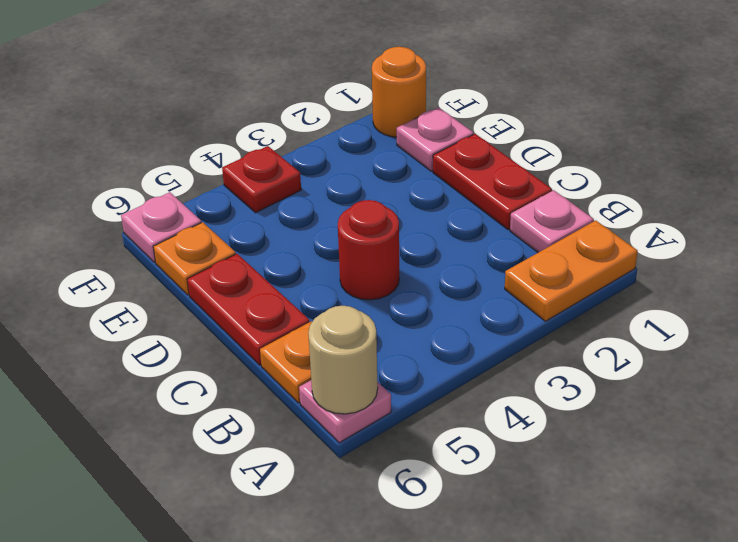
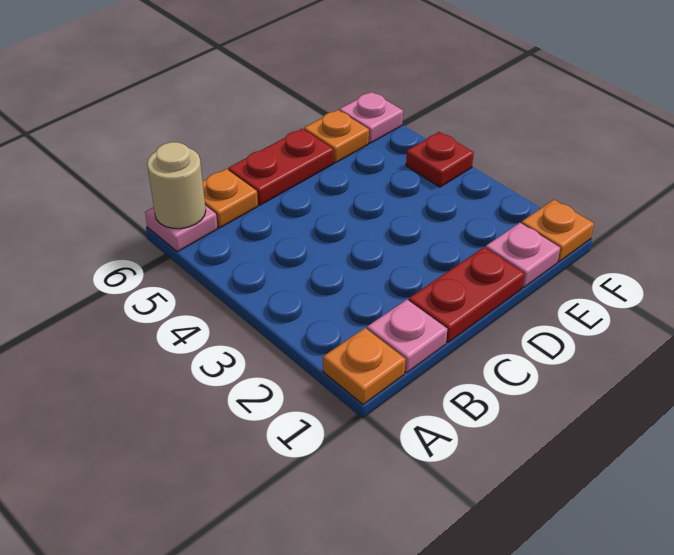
orange plate A1:A2 level 1 -> orange plate A1 level 1
red round brick C4 level 1 -> none
orange round brick F1 level 1 -> orange plate F1 level 1

